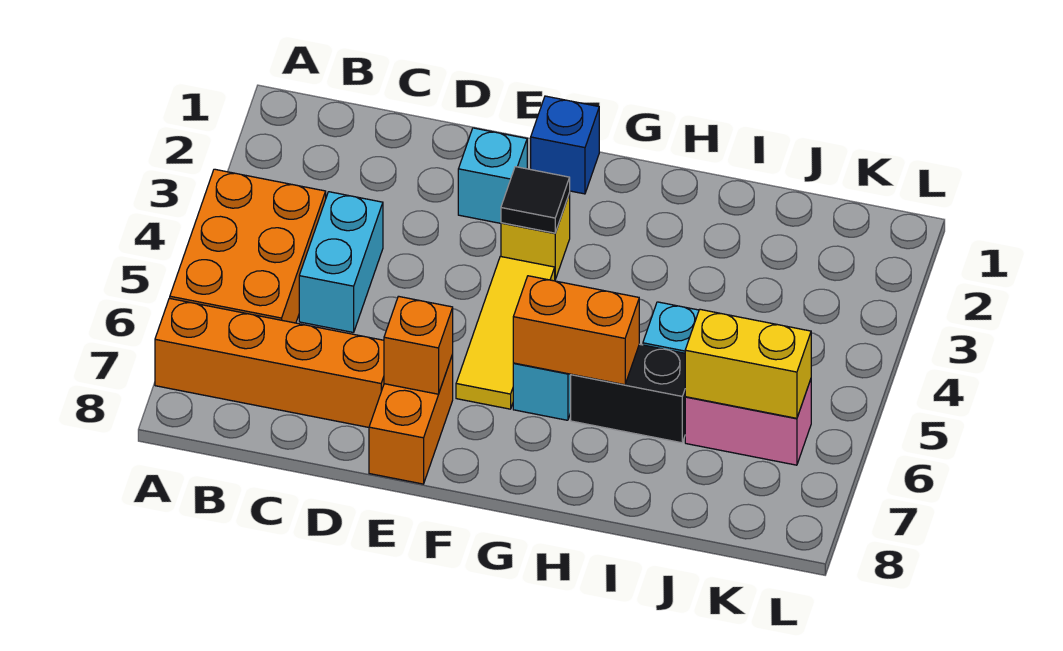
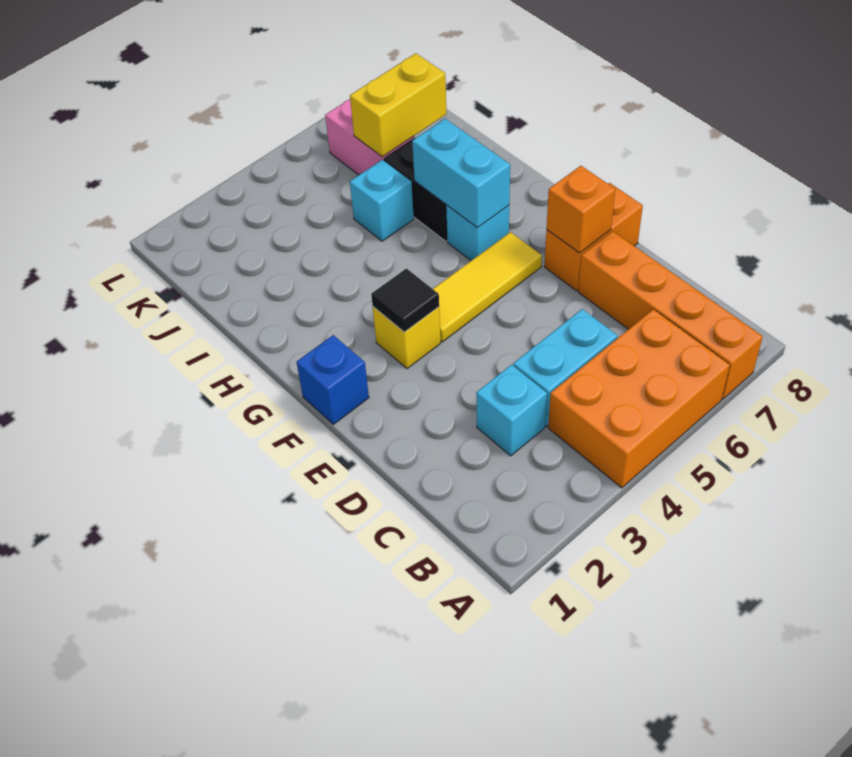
cyan brick E2 level 1 -> cyan brick C3 level 1
orange brick G6:H6 level 2 -> cyan brick G6:H6 level 2
yellow brick J6:K6 level 2 -> yellow brick J6:J7 level 2

